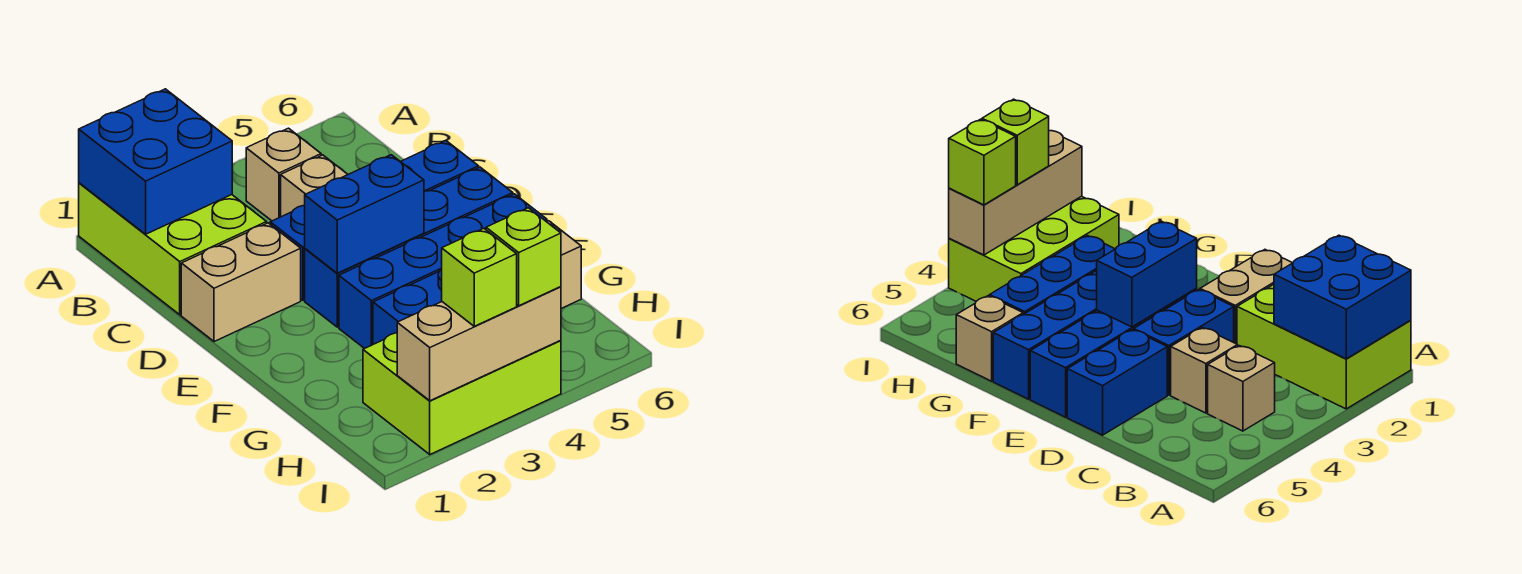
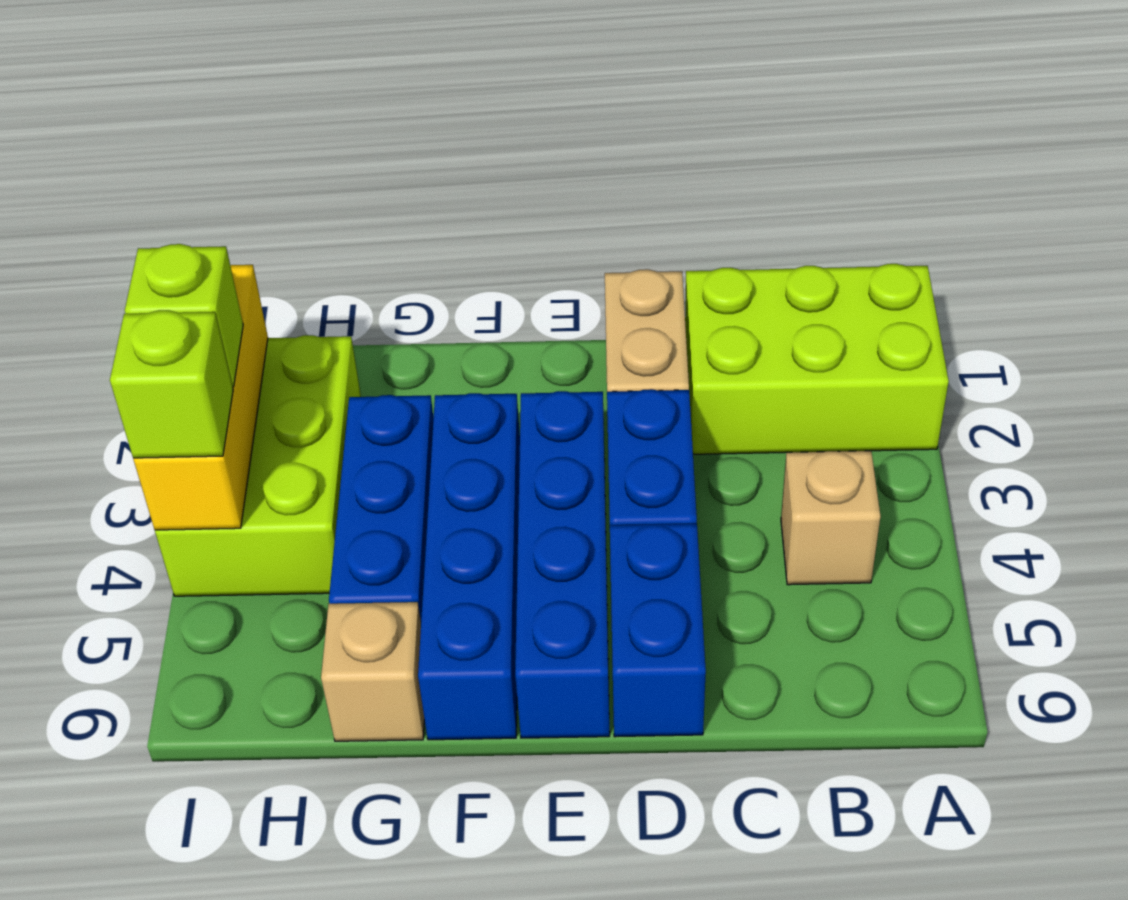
blue brick A1:B2 level 2 -> none
tan brick C4 level 1 -> none
blue brick E3:E4 level 2 -> none
tan brick I2:I4 level 2 -> yellow brick I2:I4 level 2

